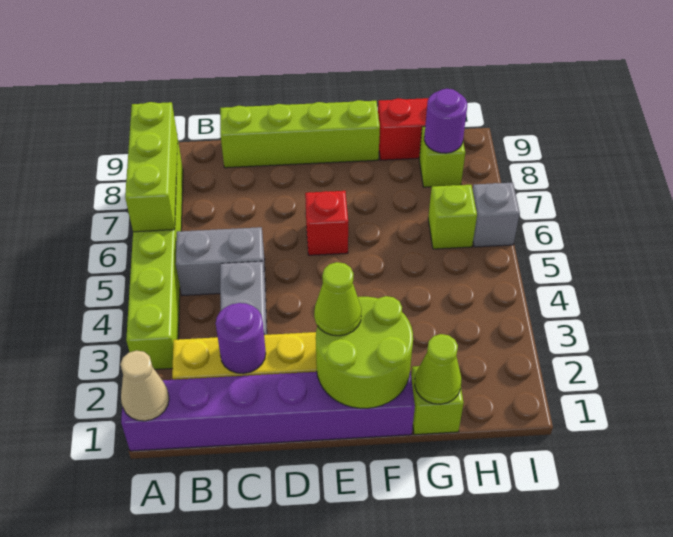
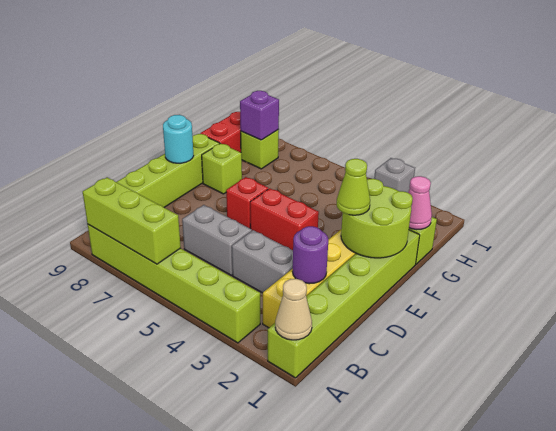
purple brick A1:F1 level 1 -> lime brick A1:F1 level 1
grey brick B5:C5 level 1 -> grey brick C5:C6 level 1
none -> red brick E4:E5 level 1
none -> cyan round brick E9 level 2
lime cone G1 level 2 -> pink cone G1 level 2
lime brick H6 level 1 -> lime brick F8 level 1
purple round brick H8 level 2 -> purple brick H8 level 2
grey brick I6 level 1 -> grey brick I3 level 1

